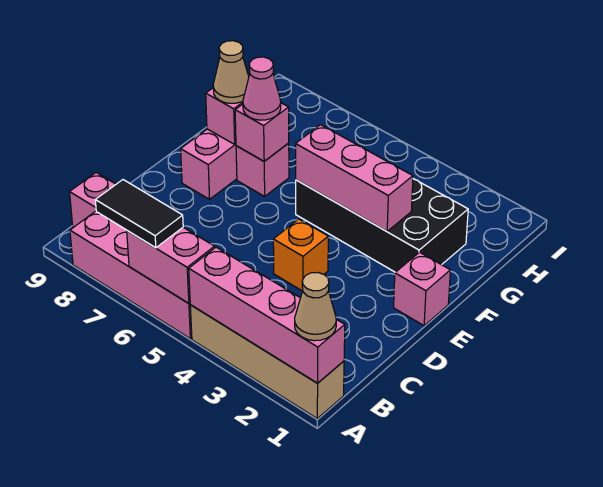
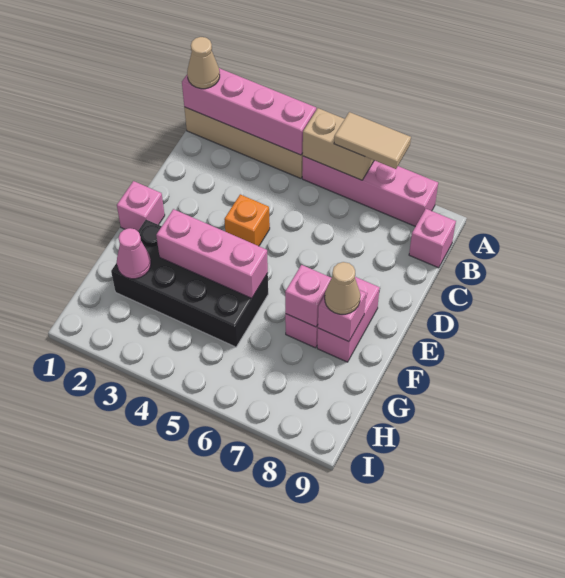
pink brick A5:A6 level 2 -> tan brick A5:A6 level 2
black tile A6:A7 level 3 -> tan tile A6:A7 level 3
pink cone F7 level 3 -> pink cone G2 level 2

